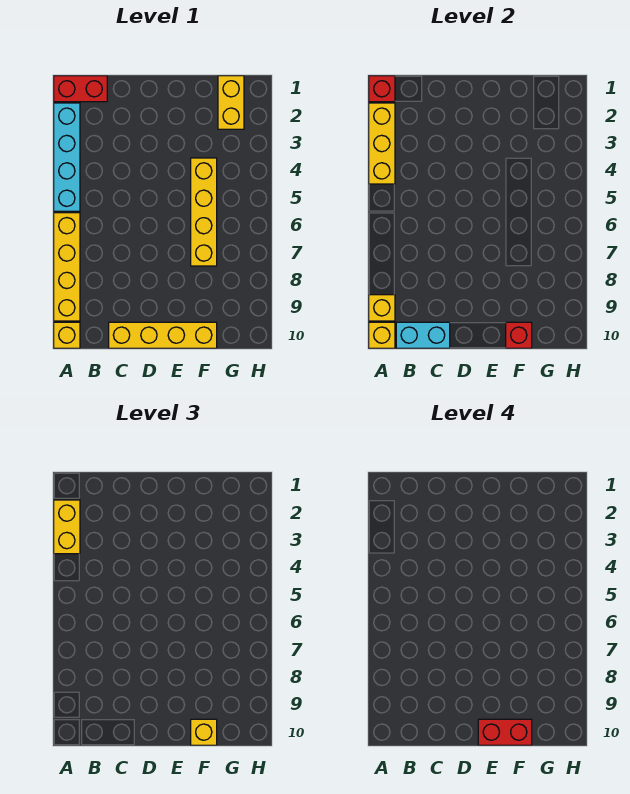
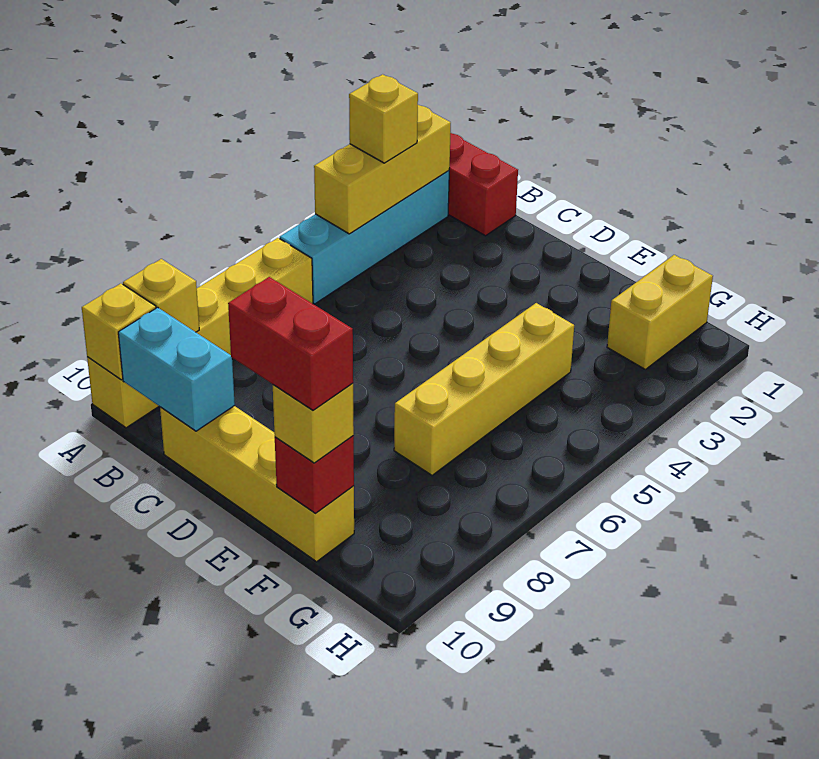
red brick A1 level 2 -> none
yellow brick A2:A3 level 3 -> yellow brick A3 level 3

